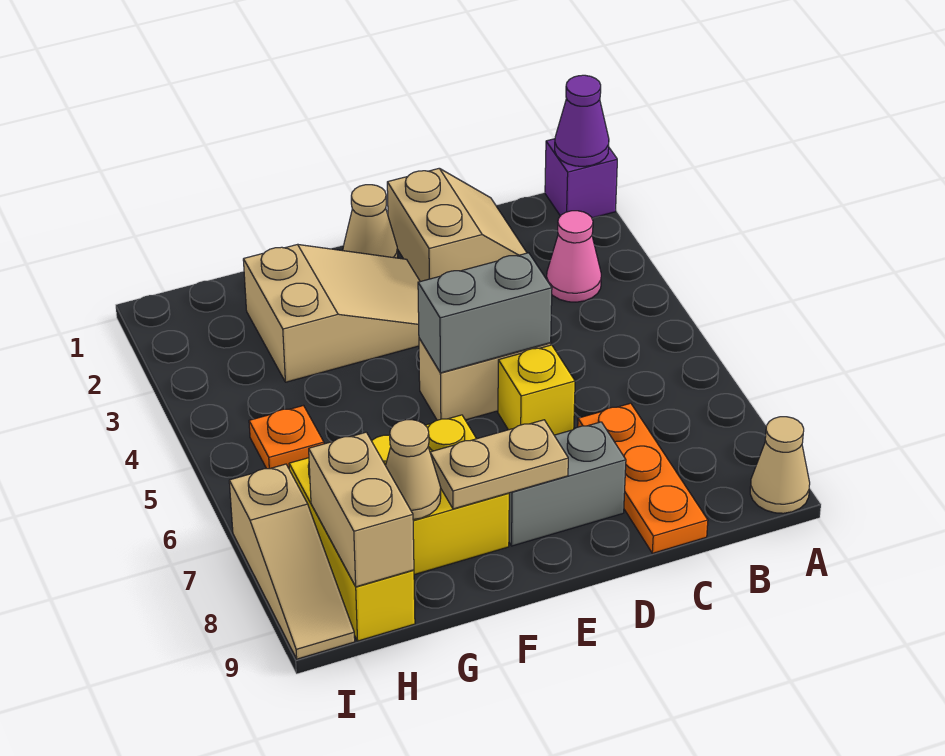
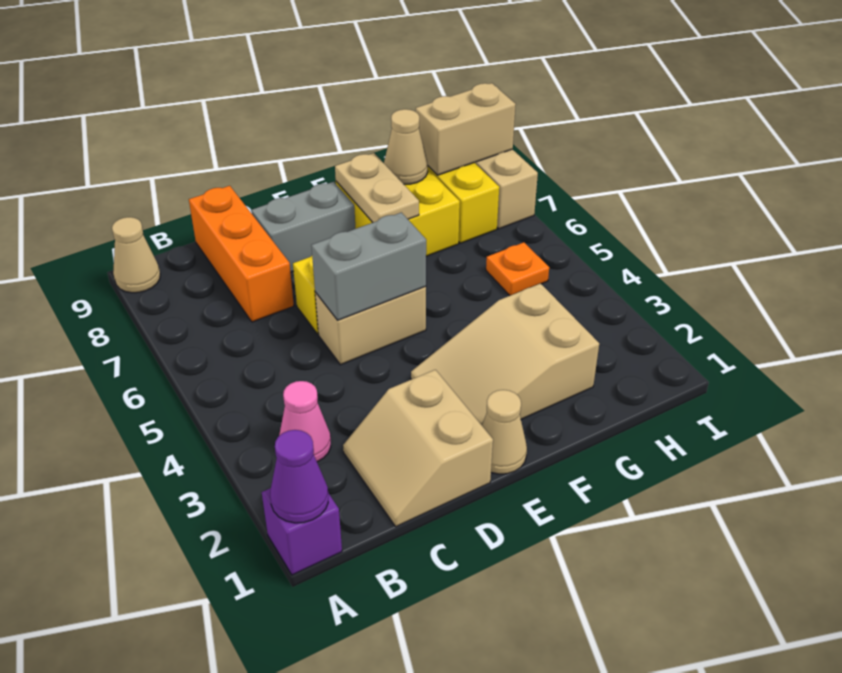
orange plate C7:C9 level 1 -> orange brick C7:C9 level 1
tan plate E8:F8 level 2 -> tan plate F7:F8 level 2
tan brick H8:H9 level 2 -> tan brick H8:I8 level 2

